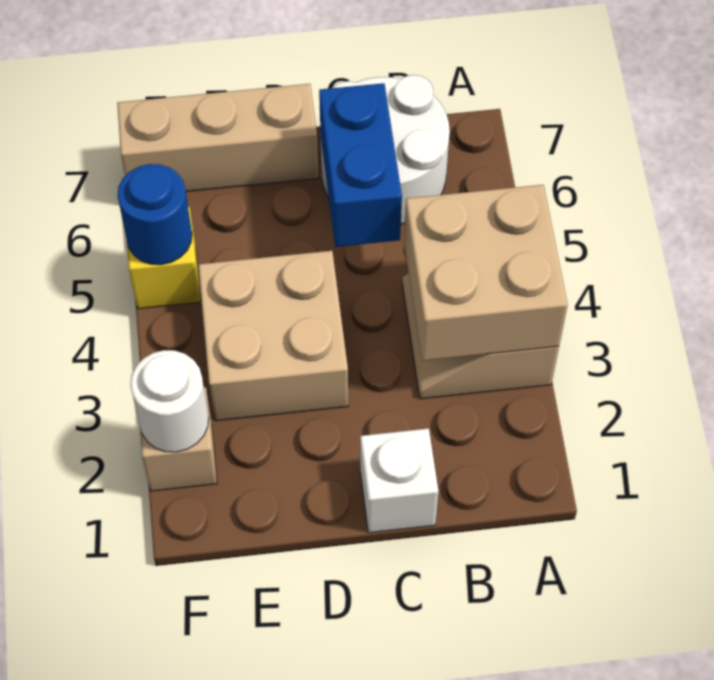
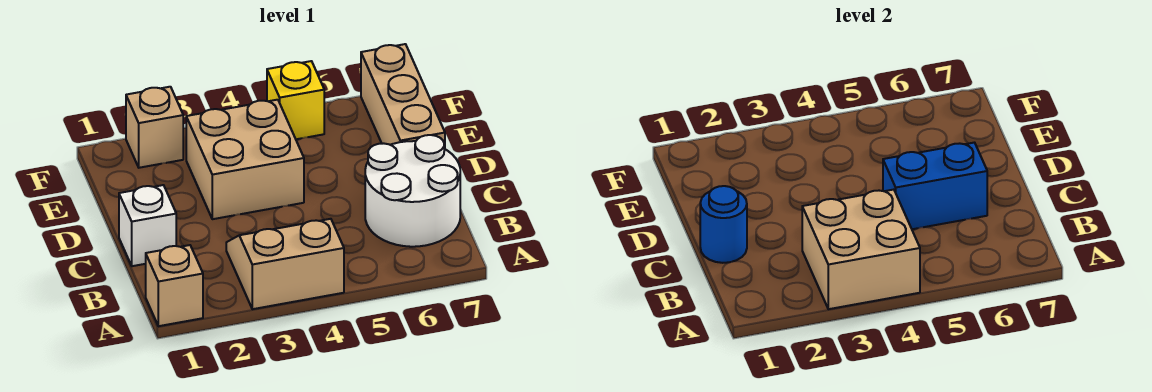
none -> tan brick A1 level 1
white round brick F2 level 2 -> none
blue round brick F5 level 2 -> blue round brick C1 level 2

